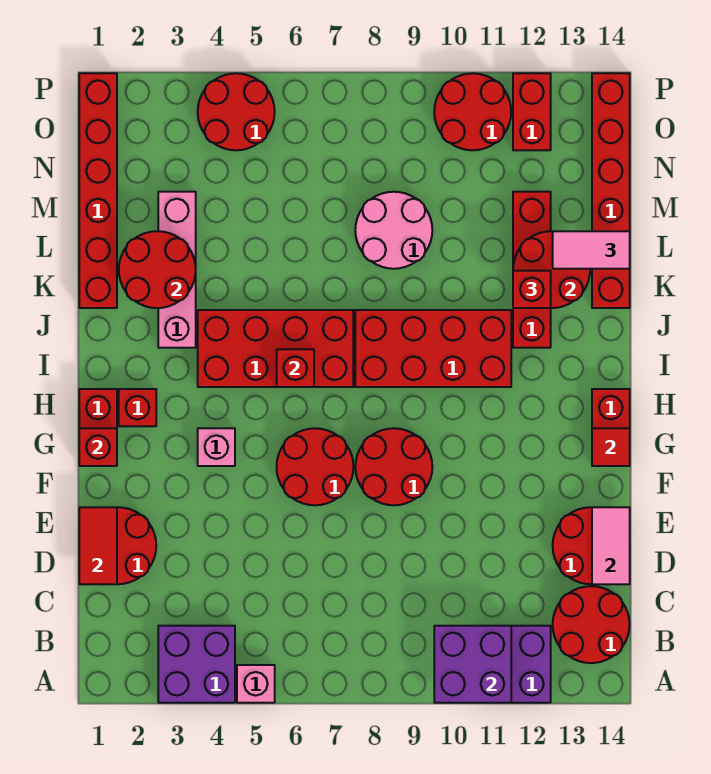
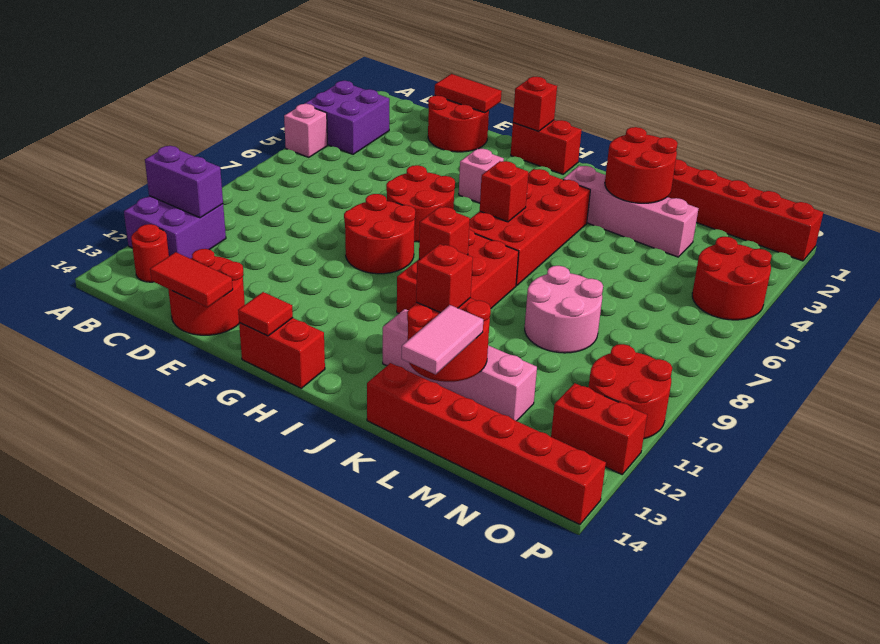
purple brick A10:B11 level 2 -> purple brick A11:B11 level 2
red round brick B13:C14 level 1 -> red round brick B13 level 1
pink tile D14:E14 level 2 -> red tile D14:E14 level 2
red brick H2 level 1 -> red brick I9 level 2
red brick I8:J11 level 1 -> red brick I8:J10 level 1
red brick J12:M12 level 1 -> pink brick J12:M12 level 1

